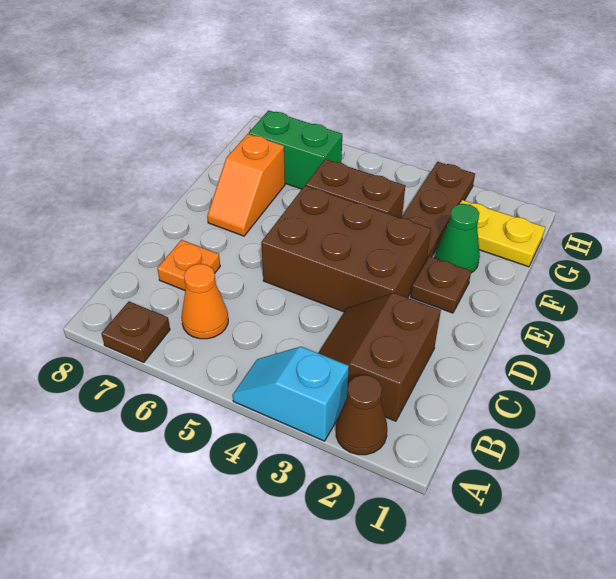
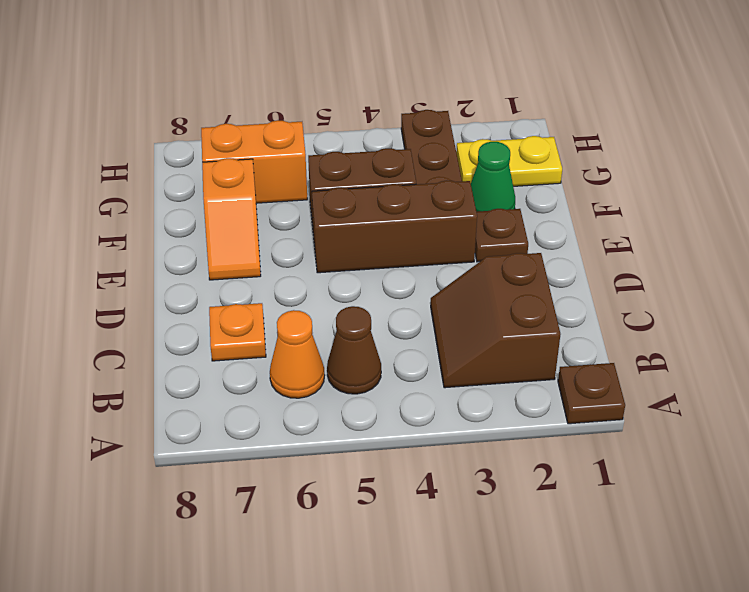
brown cone A2 level 1 -> brown cone B5 level 1
cyan slope A3:A4 level 1 top 3 -> none
brown plate A7 level 1 -> brown plate A1 level 1
brown brick D3:E5 level 1 -> brown brick E3:E5 level 1
green brick G6:G7 level 1 -> orange brick G6:G7 level 1

